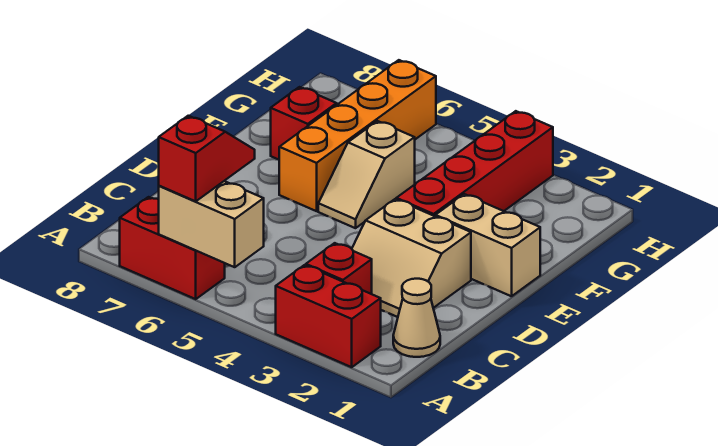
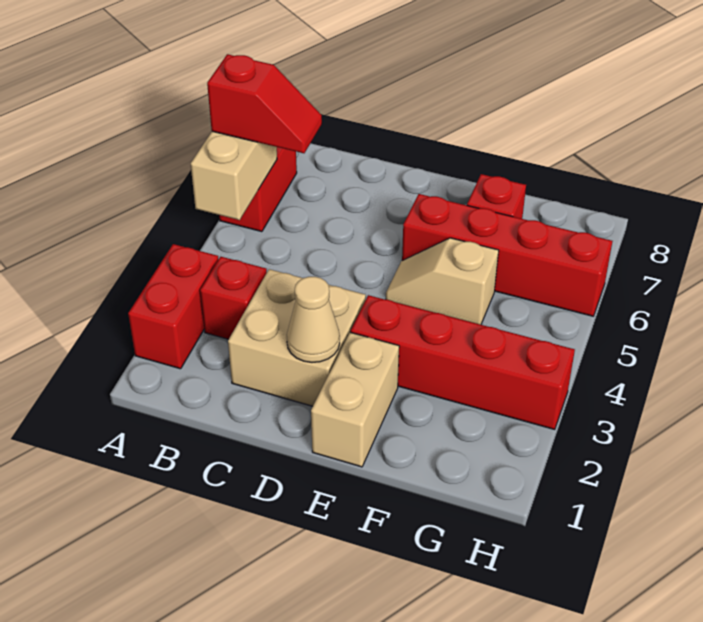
tan cone B1 level 1 -> tan cone D2 level 2
tan slope C2:D3 level 1 top D -> tan brick C2:D3 level 1
orange brick E6:H6 level 1 -> red brick E6:H6 level 1

